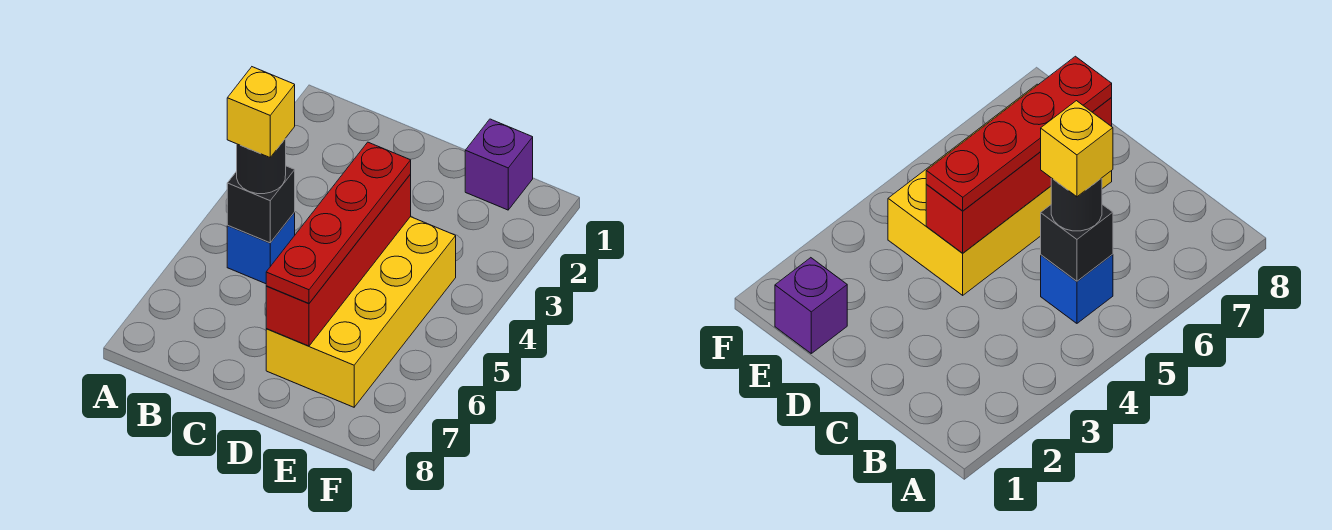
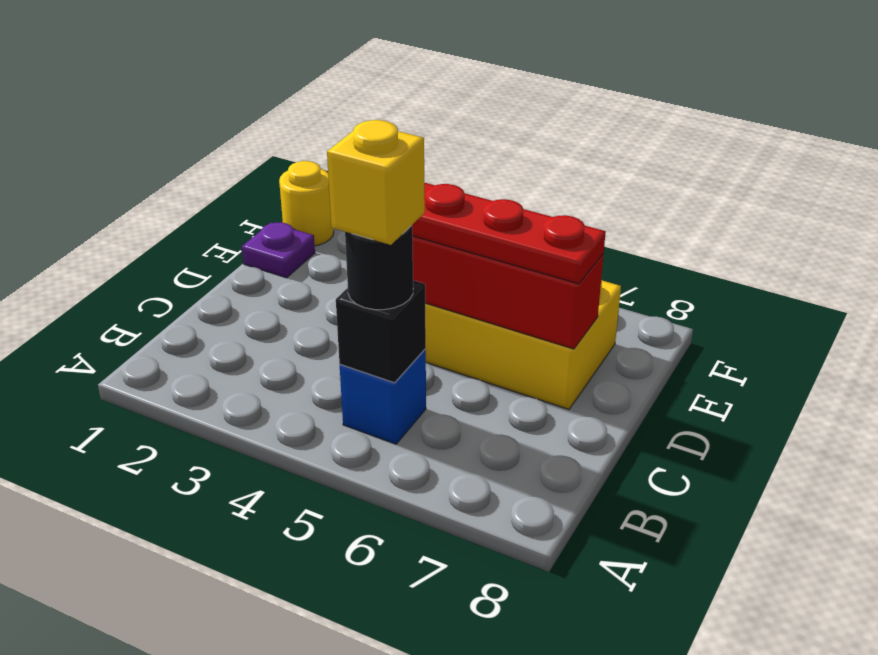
purple brick E1 level 1 -> purple plate E1 level 1
none -> yellow round brick F1 level 1

